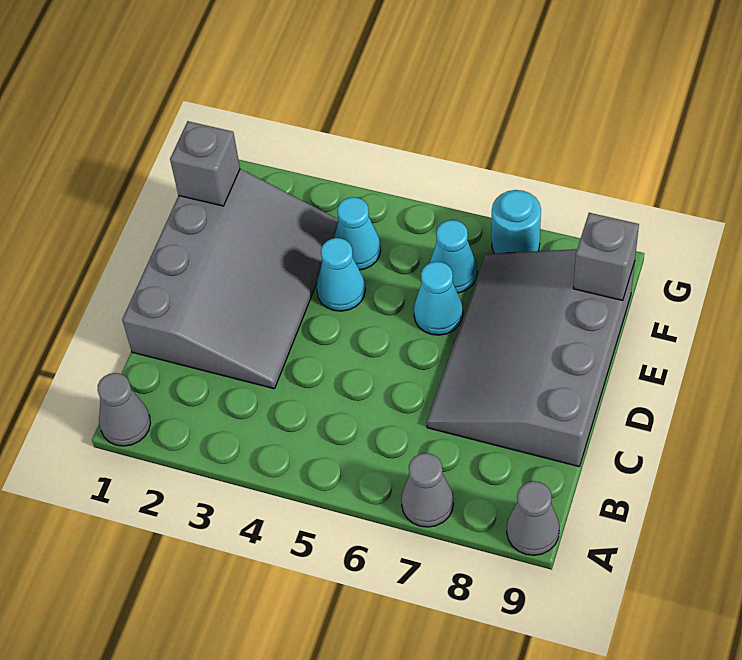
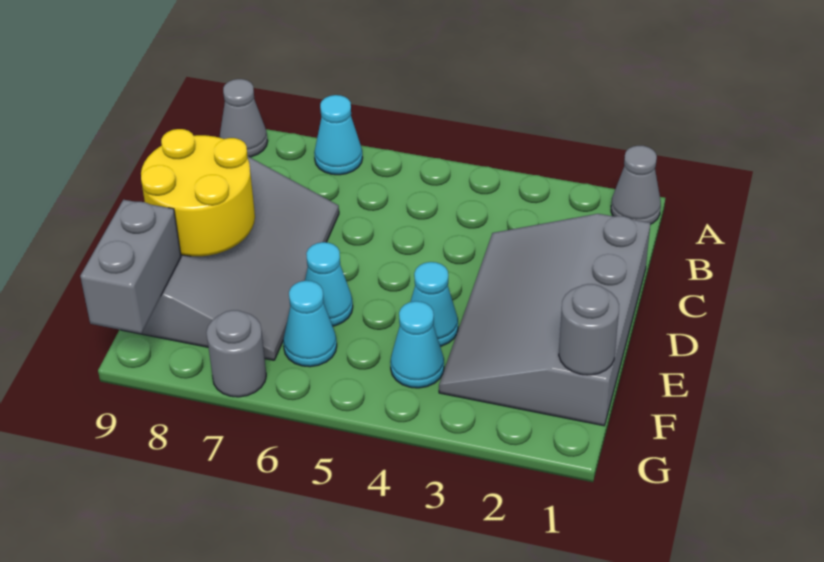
grey cone A7 level 1 -> cyan cone A7 level 1
none -> yellow round brick D8:E9 level 2
grey brick F1 level 2 -> grey round brick F1 level 2
grey brick F9 level 2 -> grey brick F9:G9 level 2
cyan round brick G7 level 1 -> grey round brick G7 level 1

